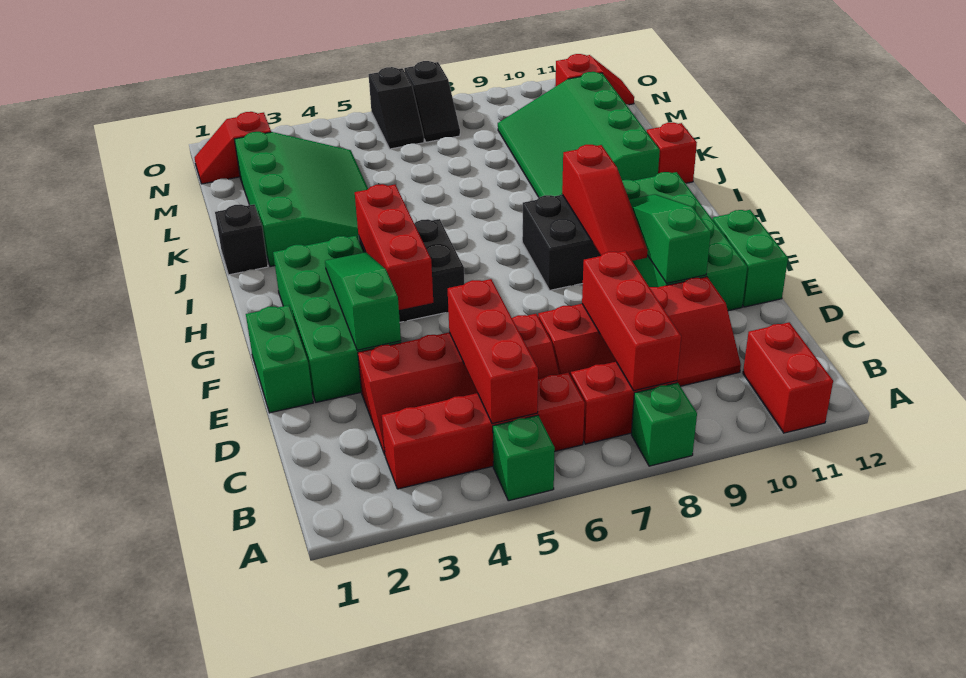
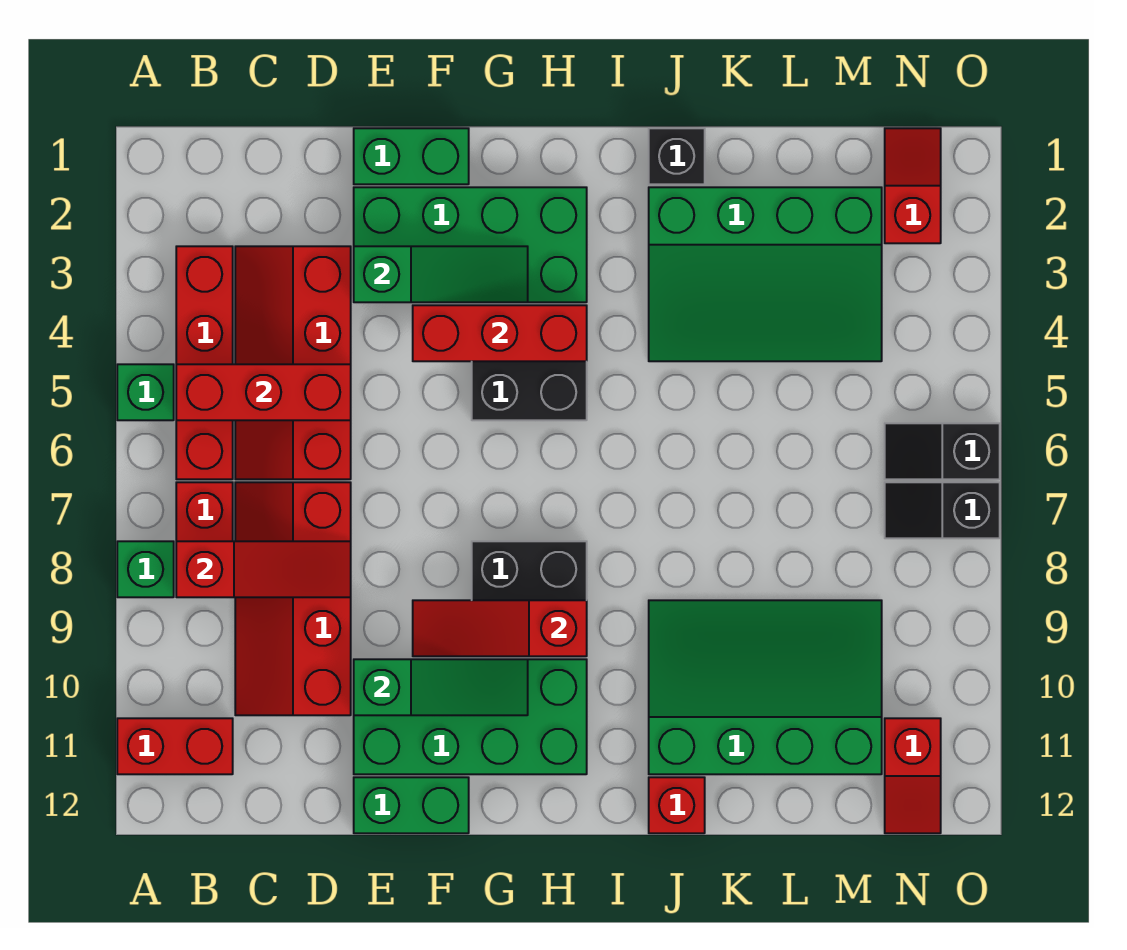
red brick B8:D8 level 2 -> red slope B8:D8 level 2 top B

